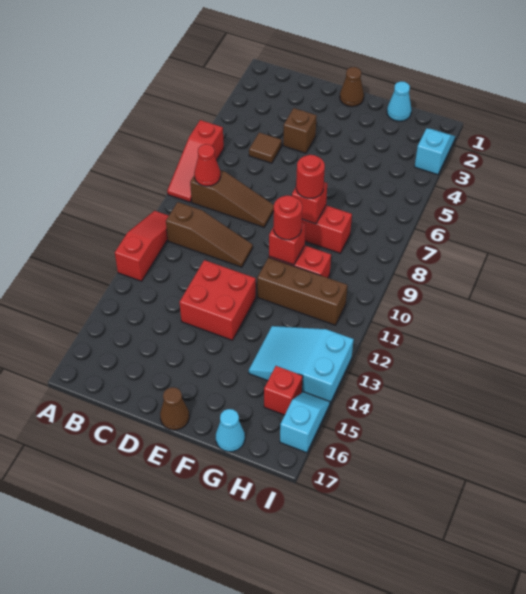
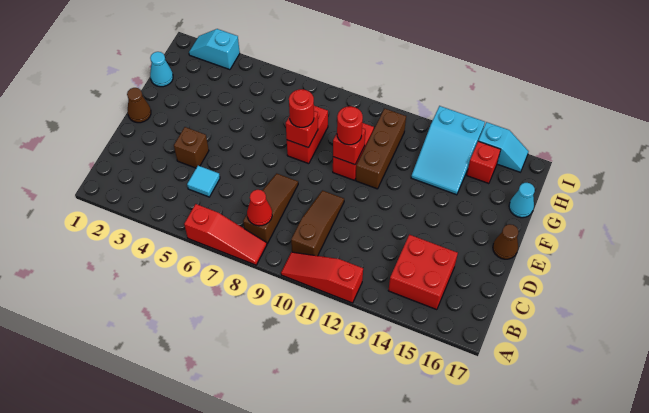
brown tile C5 level 1 -> cyan tile C5 level 1
red brick D12:E13 level 1 -> red brick B14:C15 level 1
cyan slope I15:I16 level 1 top 16 -> cyan slope I15:I16 level 1 top 15

